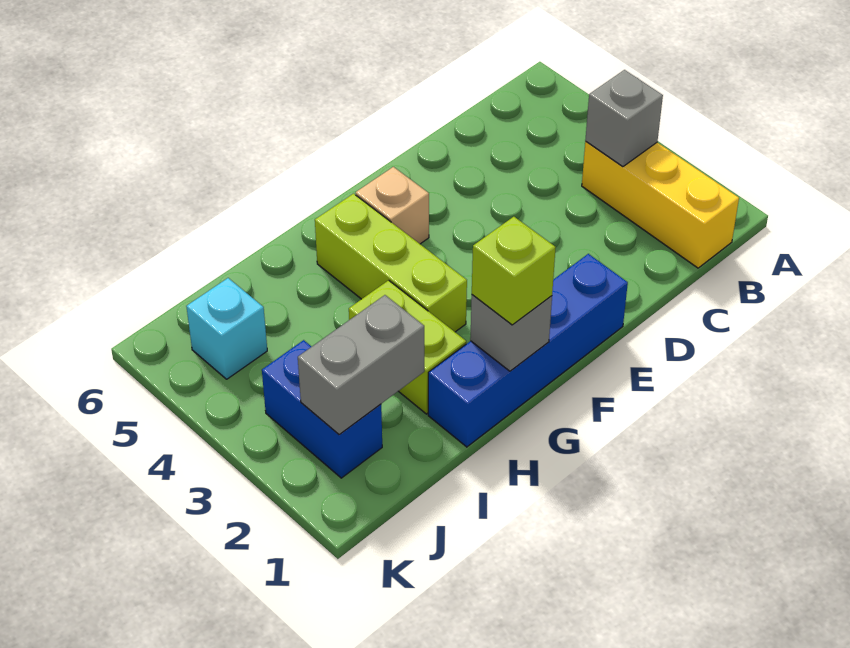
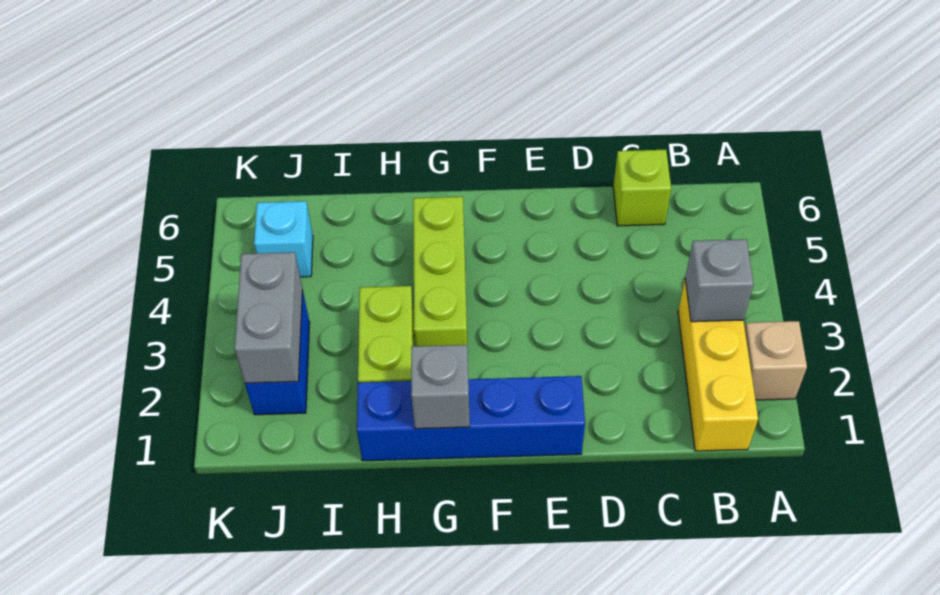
tan brick F5 level 1 -> tan brick A2 level 1
lime brick G1 level 3 -> lime brick C6 level 1
grey brick I2:J2 level 2 -> grey brick J2:J3 level 2

